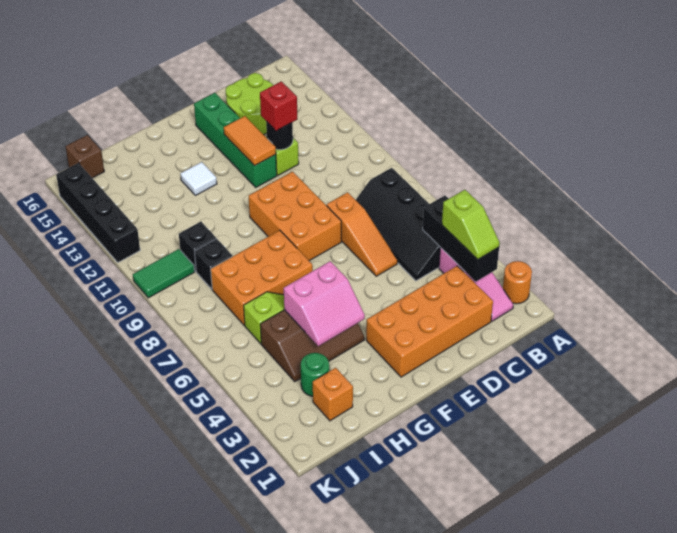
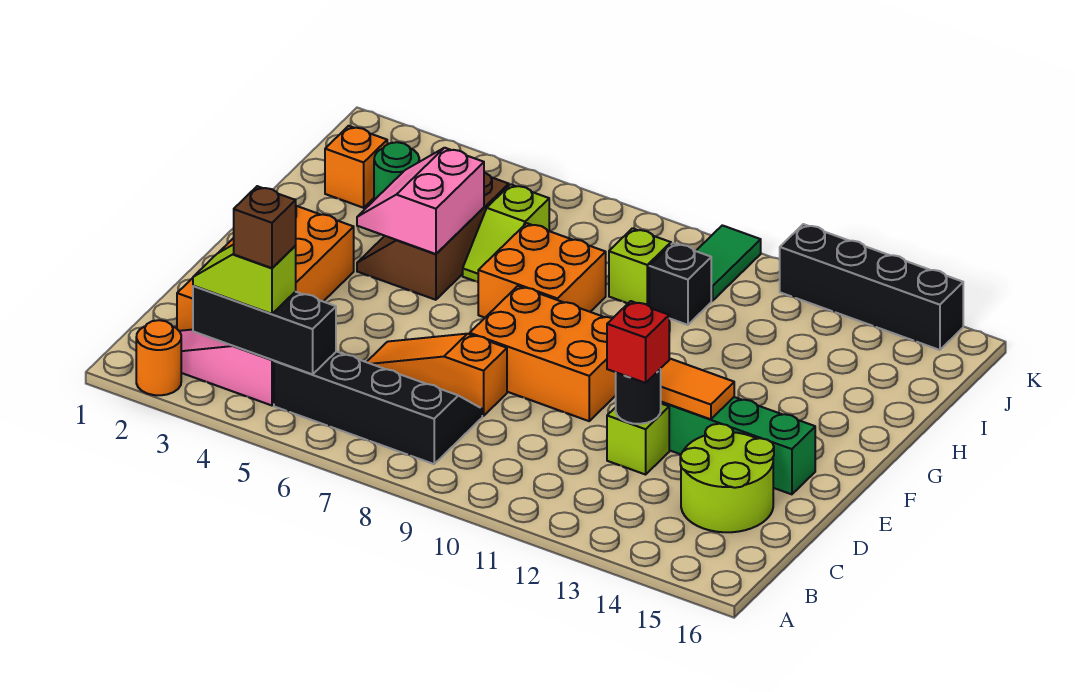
orange brick G7:I8 level 1 -> orange brick G7:H8 level 1
white tile G13 level 1 -> none
black brick I9 level 1 -> lime brick I9 level 1
brown brick J16 level 1 -> brown brick B4 level 4

